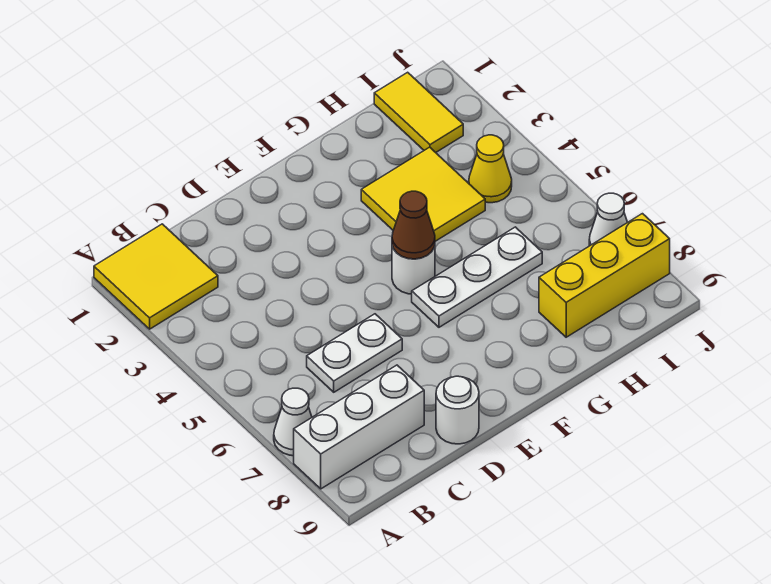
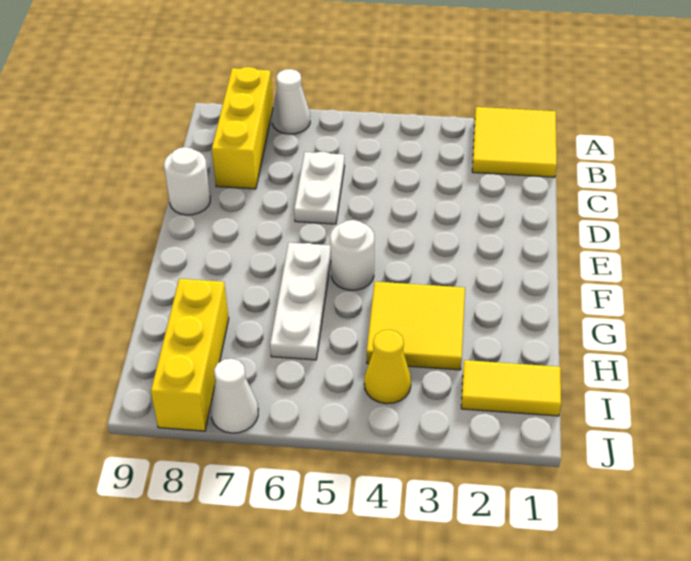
white brick A8:C8 level 1 -> yellow brick A8:C8 level 1
brown cone F5 level 2 -> none

